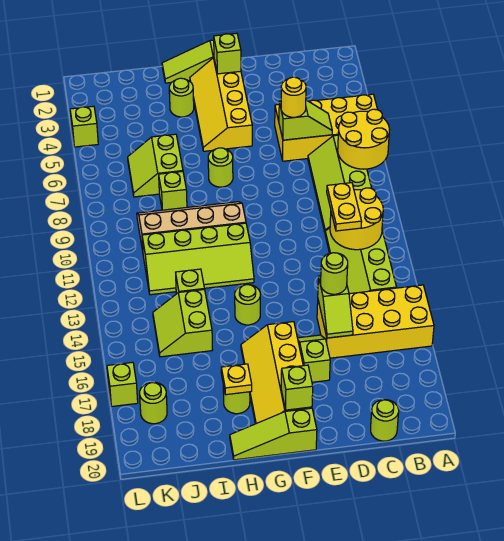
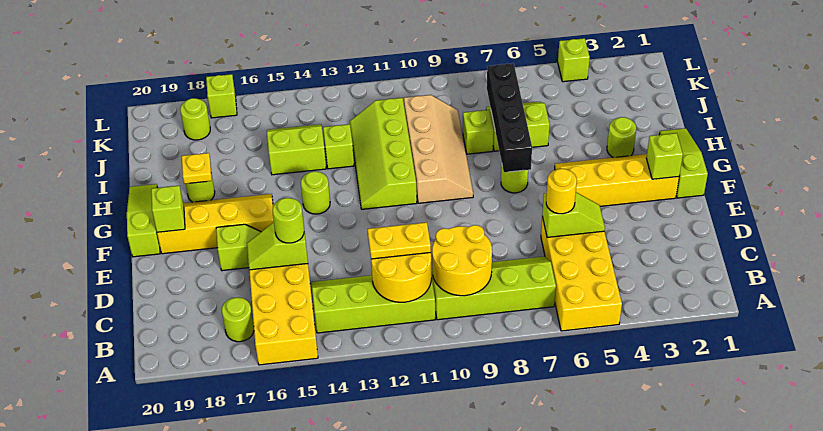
yellow round brick A7:B8 level 2 -> yellow round brick B9:C10 level 2
lime slope C6:D6 level 2 top D -> lime slope D5:D6 level 2 top 6
lime round brick C20 level 1 -> lime round brick B17 level 1
none -> black brick G7:J7 level 2

